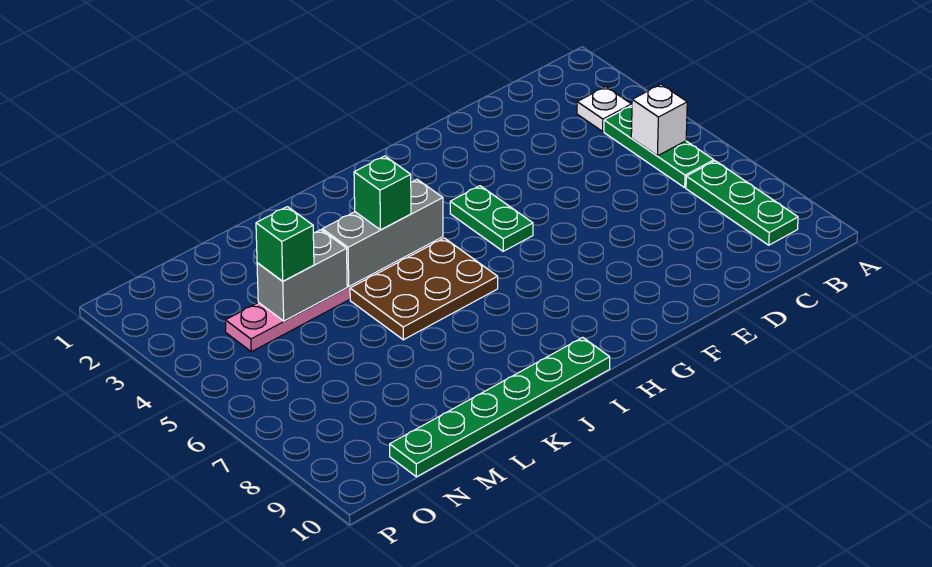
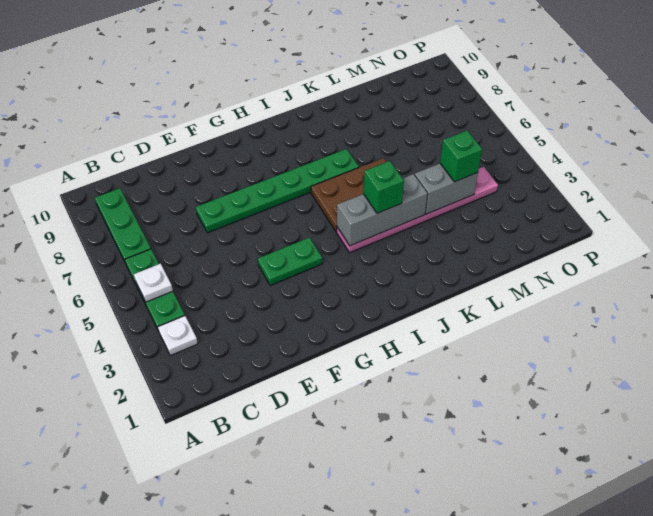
white brick B5 level 2 -> white plate B5 level 2
green plate G4:G5 level 1 -> green plate F4:G4 level 1
green plate I10:N10 level 1 -> green plate E7:J7 level 1

